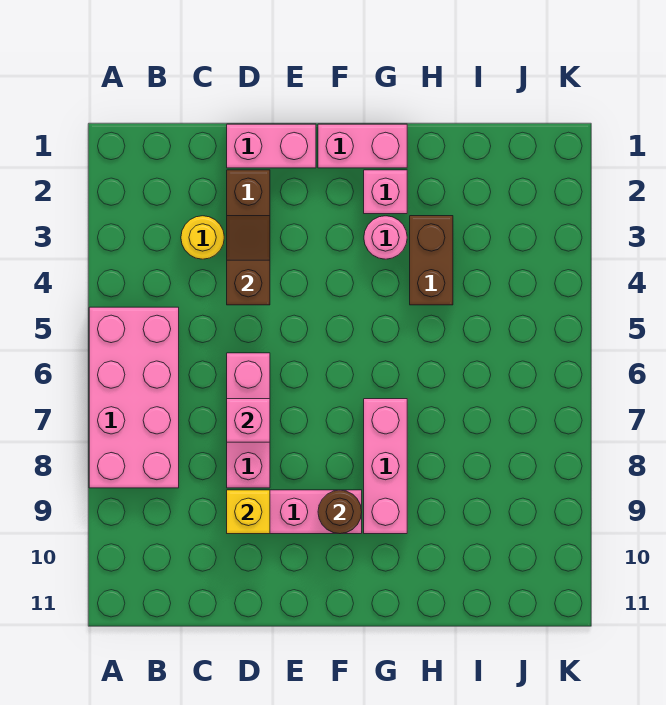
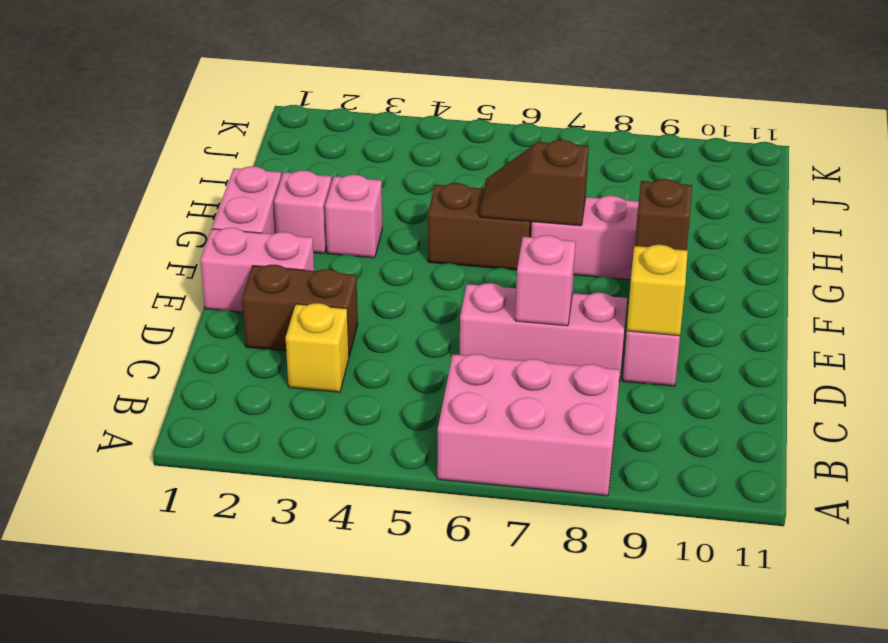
pink brick A5:B8 level 1 -> pink brick A6:B8 level 1
yellow round brick C3 level 1 -> yellow brick C3 level 1
pink brick D1:E1 level 1 -> pink brick E1:E2 level 1
brown slope D3:D4 level 2 top 4 -> brown slope G6:G7 level 2 top 7
brown round brick F9 level 2 -> brown brick F9 level 2
pink round brick G3 level 1 -> pink brick G3 level 1
brown brick H3:H4 level 1 -> brown brick G5:G6 level 1

